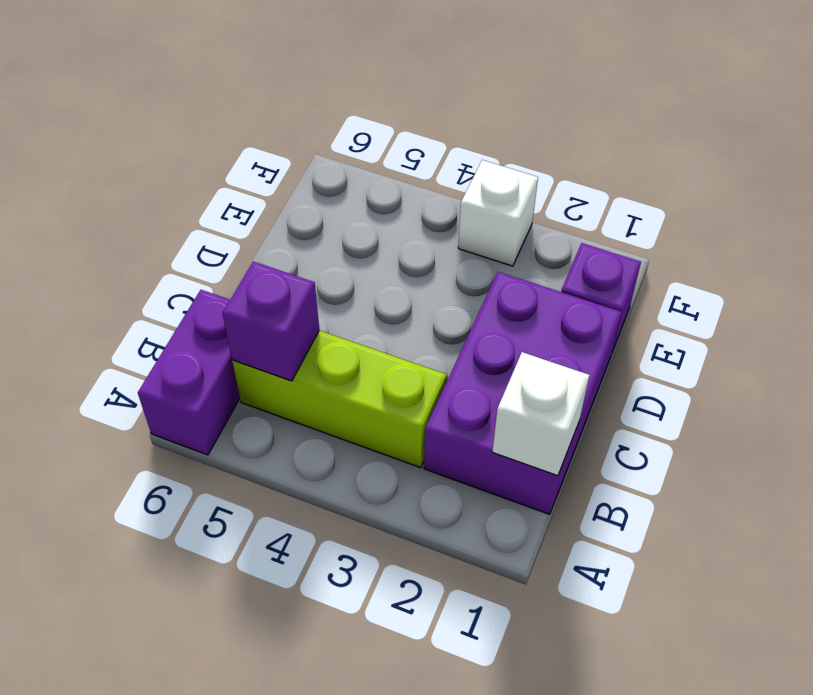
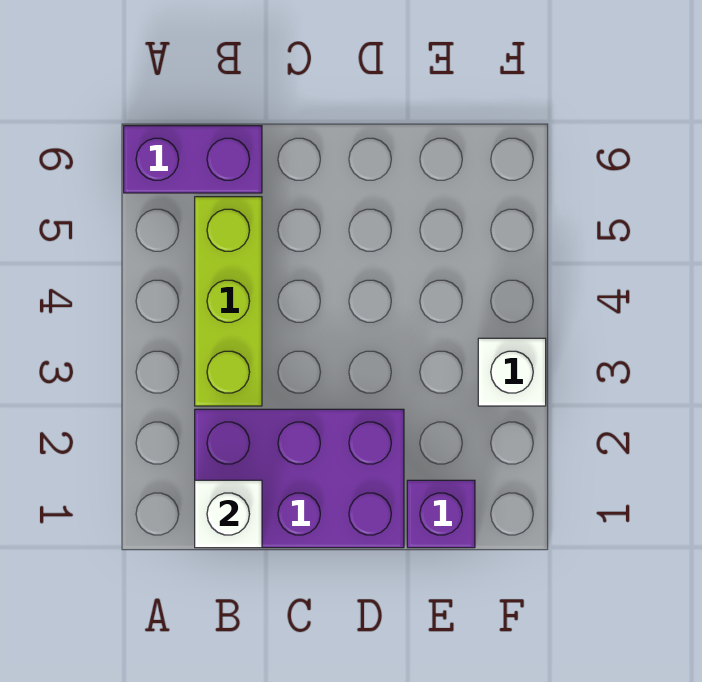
purple brick B5 level 2 -> none

